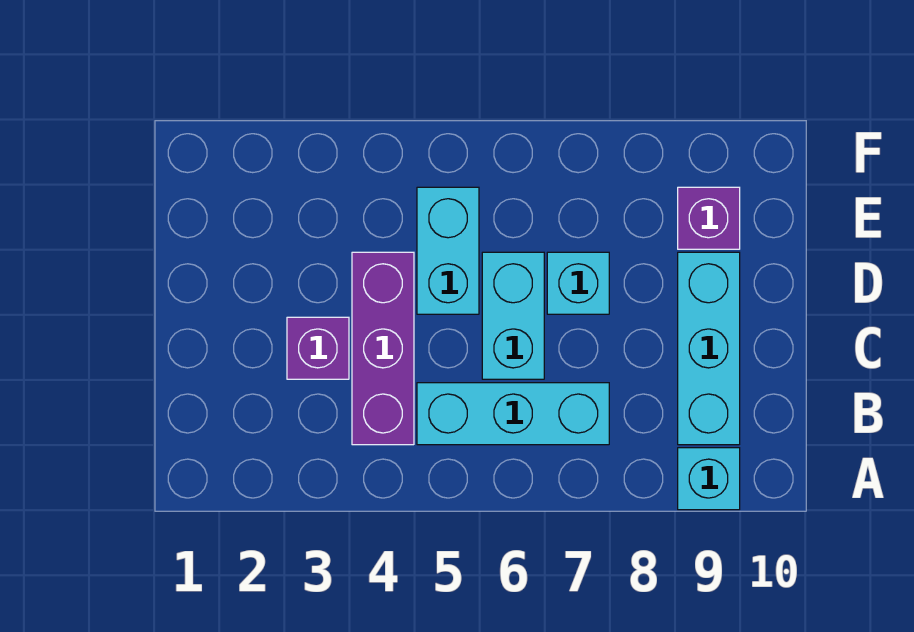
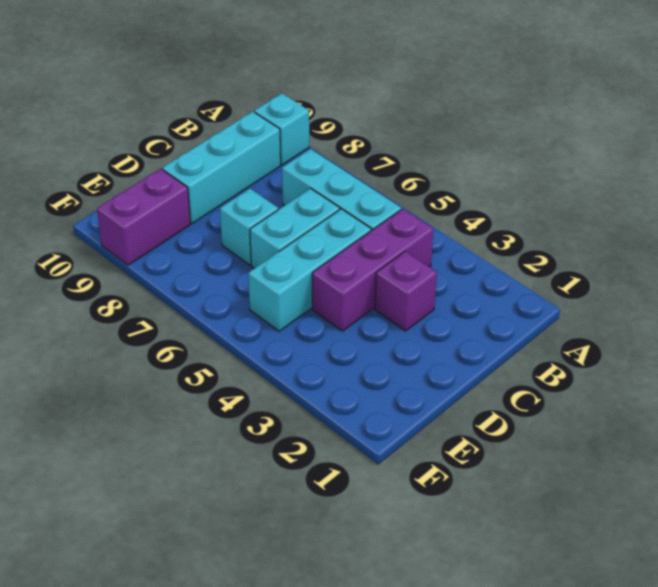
cyan brick D5:E5 level 1 -> cyan brick C5:E5 level 1
purple brick E9 level 1 -> purple brick E9:F9 level 1

